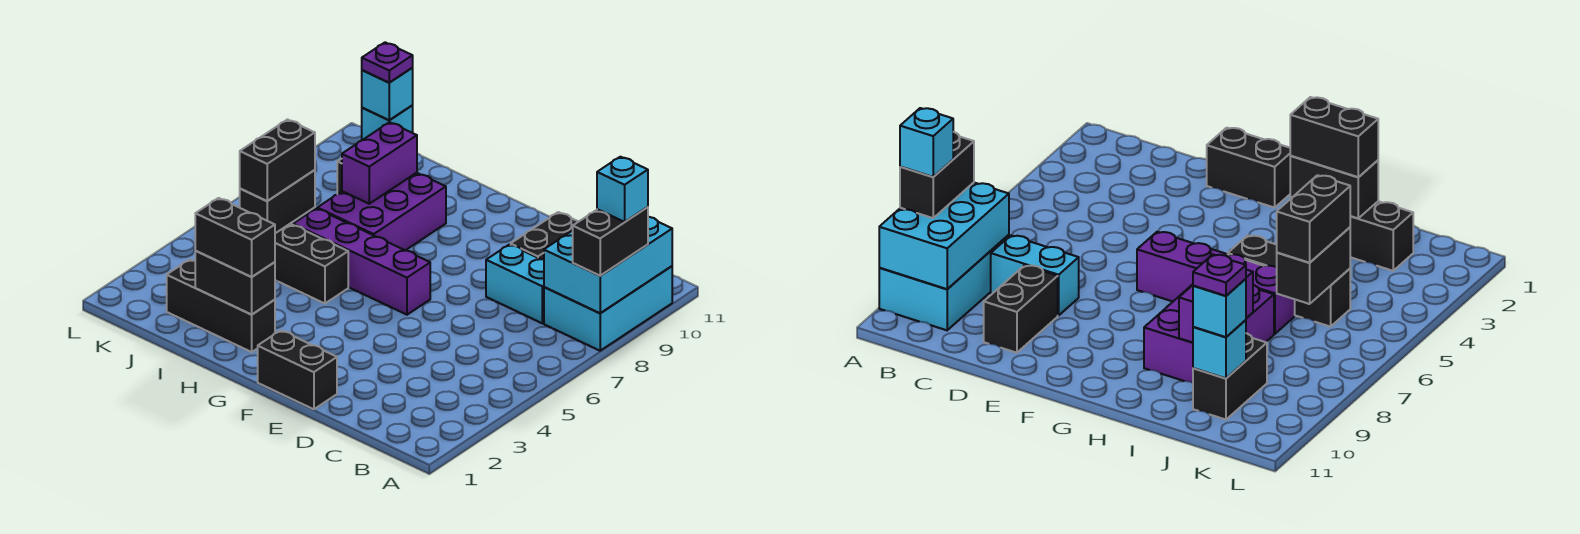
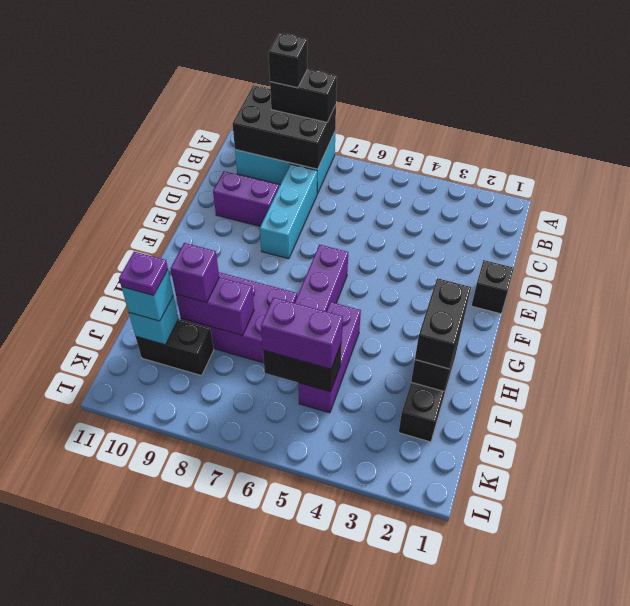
cyan brick A8:B10 level 2 -> black brick A8:B10 level 2
cyan brick A9 level 4 -> black brick A9 level 4
cyan brick C8:D8 level 1 -> cyan brick C8:E8 level 1
black brick D9:D10 level 1 -> purple brick D9:D10 level 1
black brick E1:F1 level 1 -> black brick E1 level 1
black brick H5:J5 level 1 -> purple brick H5:J5 level 1
none -> purple brick I9 level 3
black brick J5:J6 level 3 -> purple brick J5:J6 level 3

